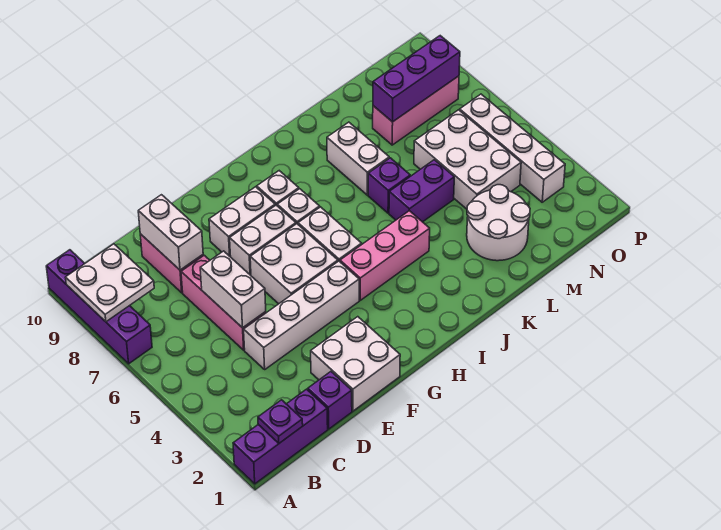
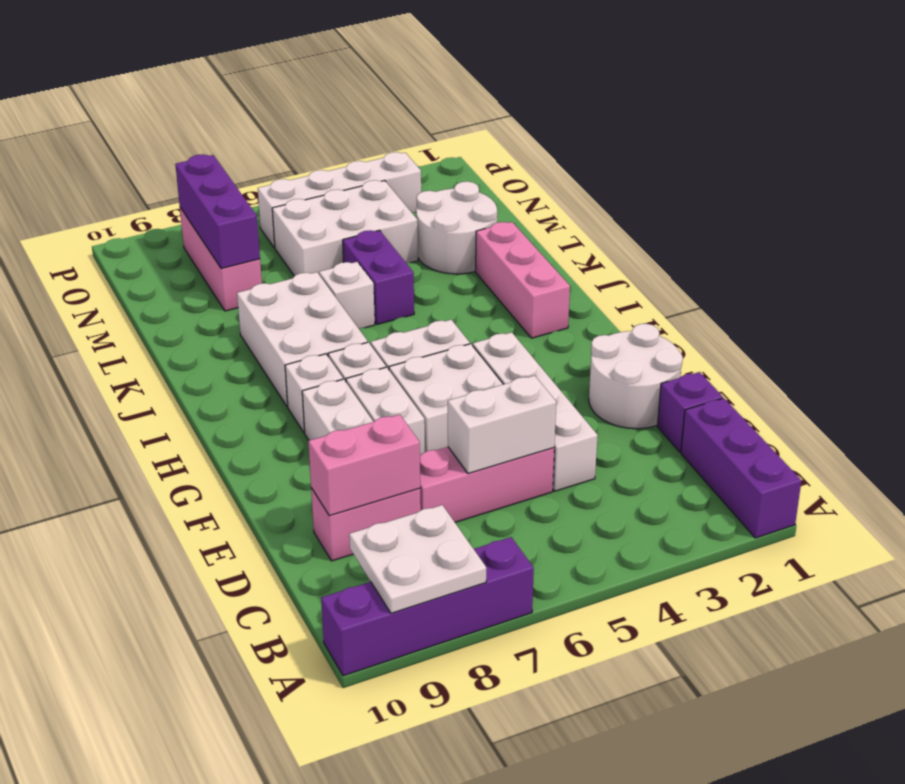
purple plate B1 level 2 -> none
white brick D8:D9 level 2 -> pink brick D8:D9 level 2
white brick E1:F2 level 1 -> white round brick E1:F2 level 1
pink brick H4:J4 level 1 -> pink brick I2:K2 level 1
purple brick K6 level 1 -> white brick K6 level 1
white brick K7:K8 level 1 -> white brick I7:K8 level 1

